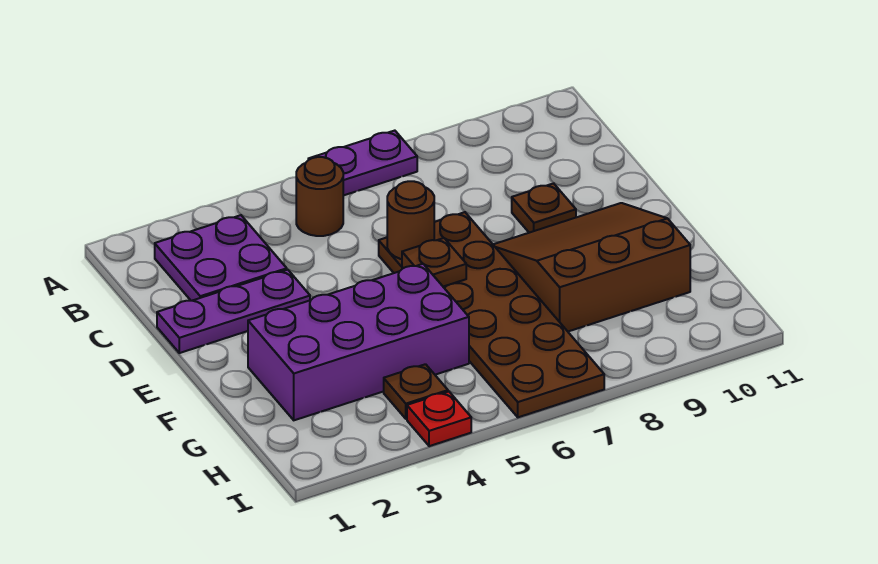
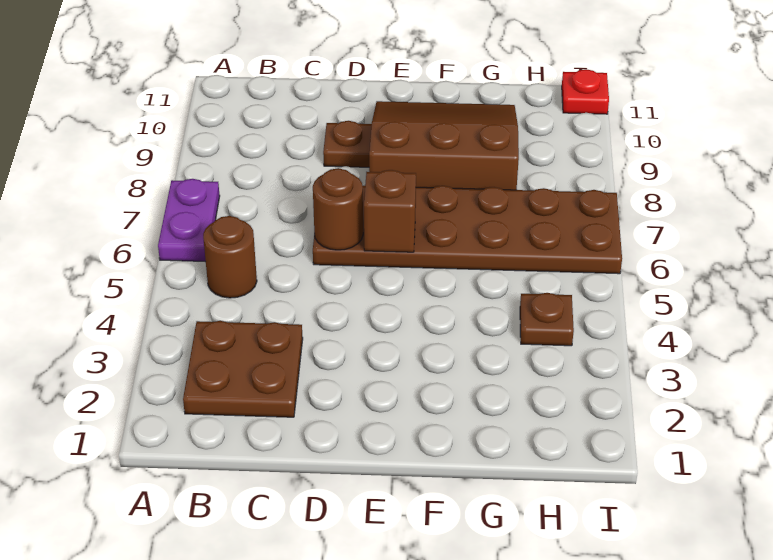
purple plate B2:C3 level 1 -> brown plate B2:C3 level 1
purple plate D1:D3 level 1 -> none
brown plate E6 level 2 -> brown brick E6 level 2
brown slope E8:G10 level 1 top G -> brown slope E8:G10 level 1 top 8
purple brick F2:G5 level 1 -> none
red plate I4 level 1 -> red plate I11 level 1

